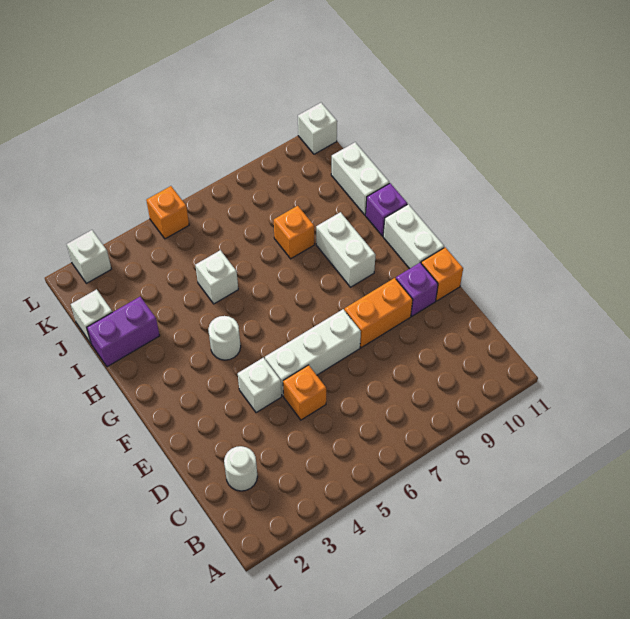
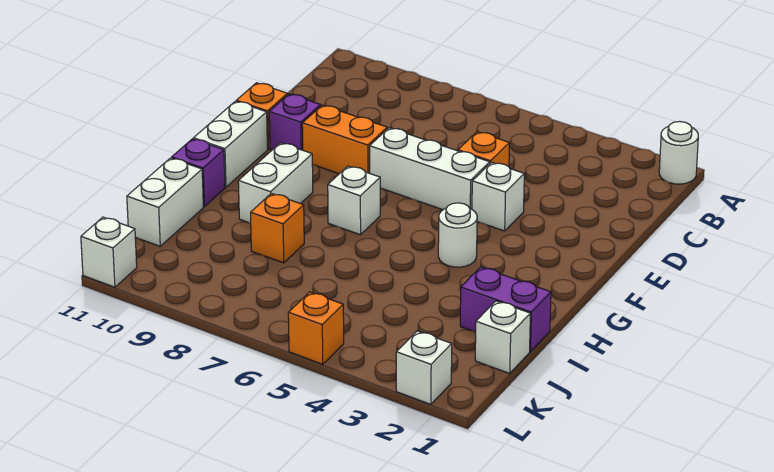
white round brick C2 level 1 -> white round brick A1 level 1
white brick I5 level 1 -> white brick G7 level 1

